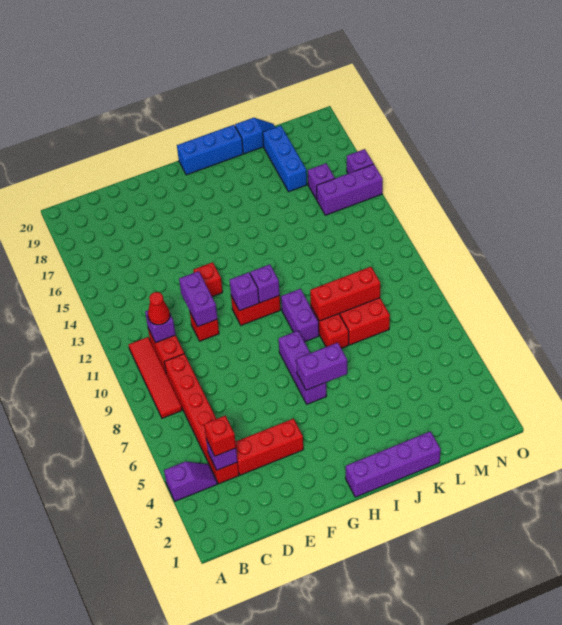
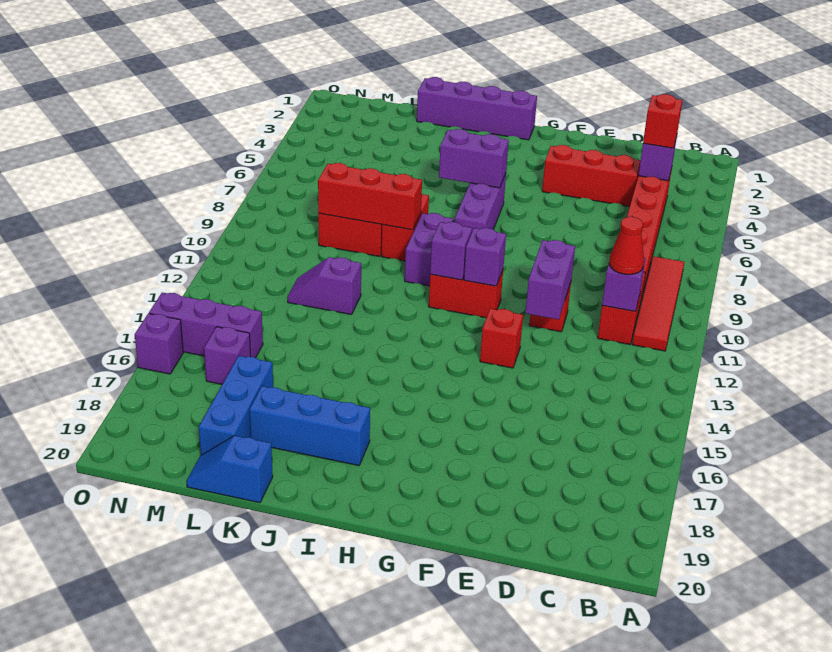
purple slope A4:B4 level 1 top A -> purple slope K12:L12 level 1 top K
blue brick H20:J20 level 1 -> blue brick I18:K18 level 1

